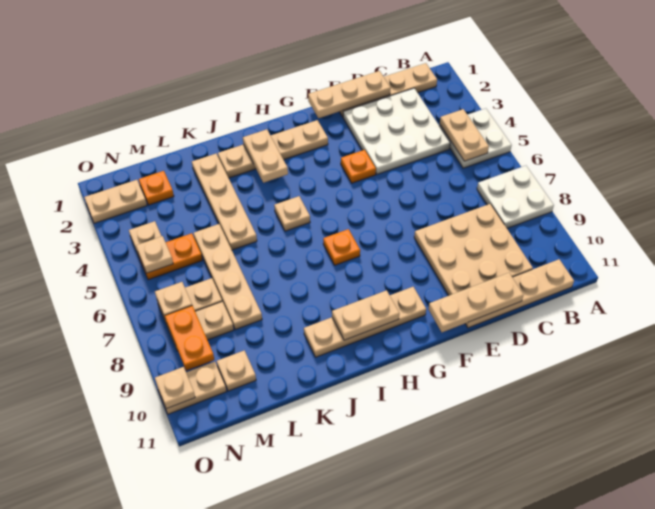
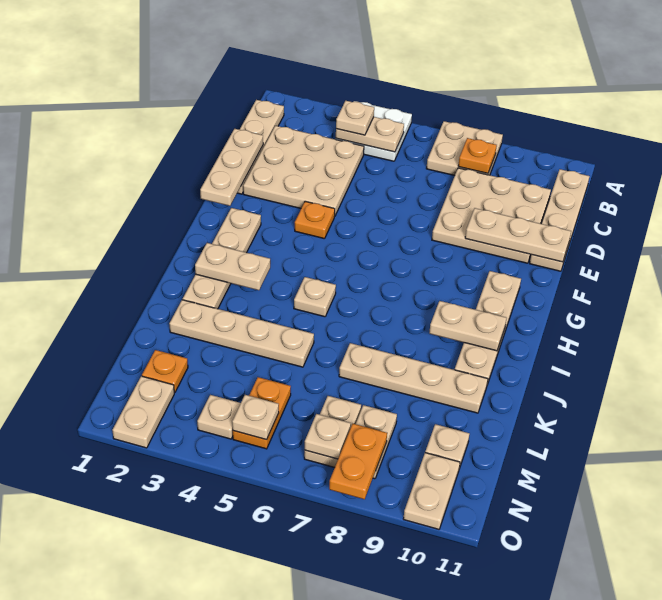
white plate A7:B8 level 1 -> tan plate A7:B8 level 1
white plate C2:E4 level 1 -> tan plate C2:E4 level 1
tan plate D11:F11 level 2 -> tan plate E9:E11 level 2
orange plate H7 level 1 -> orange plate B8 level 2
tan plate H10:I10 level 2 -> tan plate I9:I10 level 2
tan plate L5:L8 level 1 -> tan plate K7:K10 level 1
orange plate N8:N9 level 2 -> orange plate N8:O8 level 2
tan plate O10 level 2 -> tan plate B4 level 3

